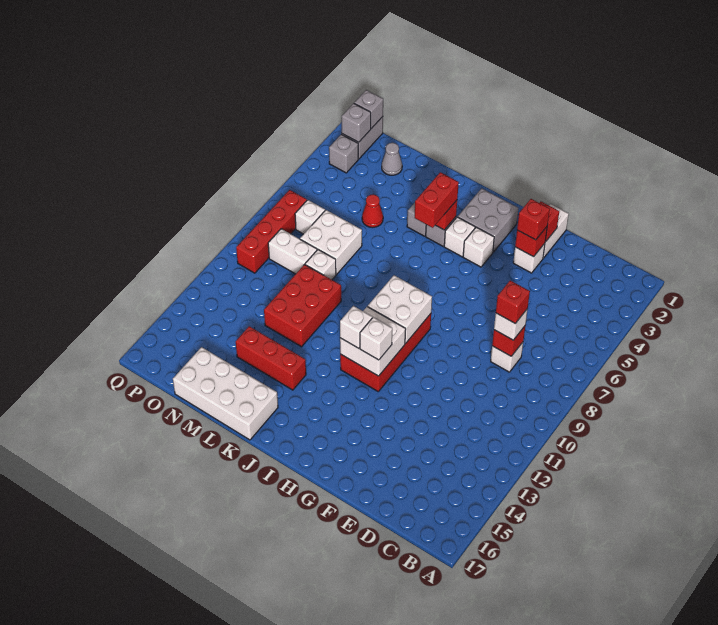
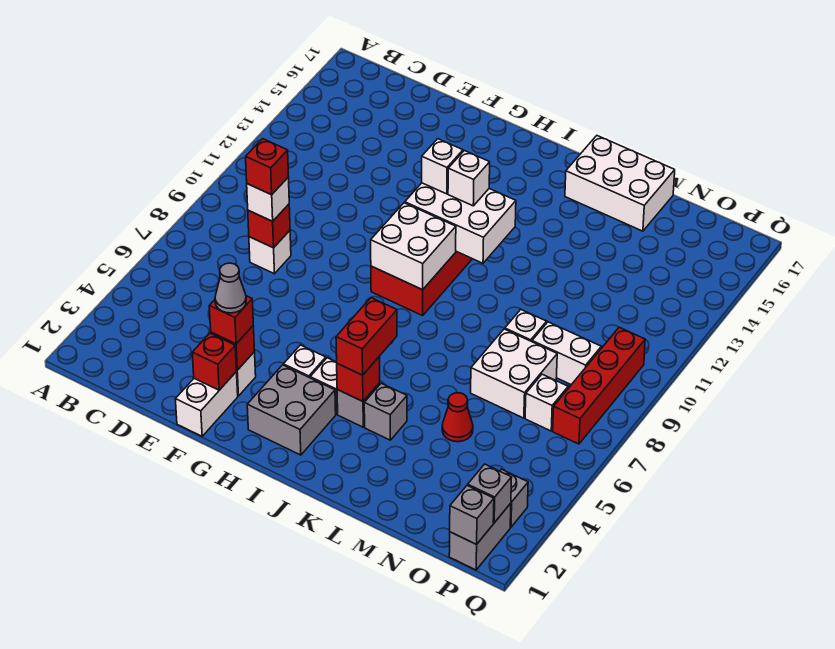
white brick H11:I12 level 2 -> white brick H11:J12 level 2
red brick K14:M14 level 1 -> none
white brick K16:N17 level 1 -> white brick K16:M17 level 1
red brick L10:M12 level 1 -> none
grey cone N2 level 1 -> grey cone F3 level 4

